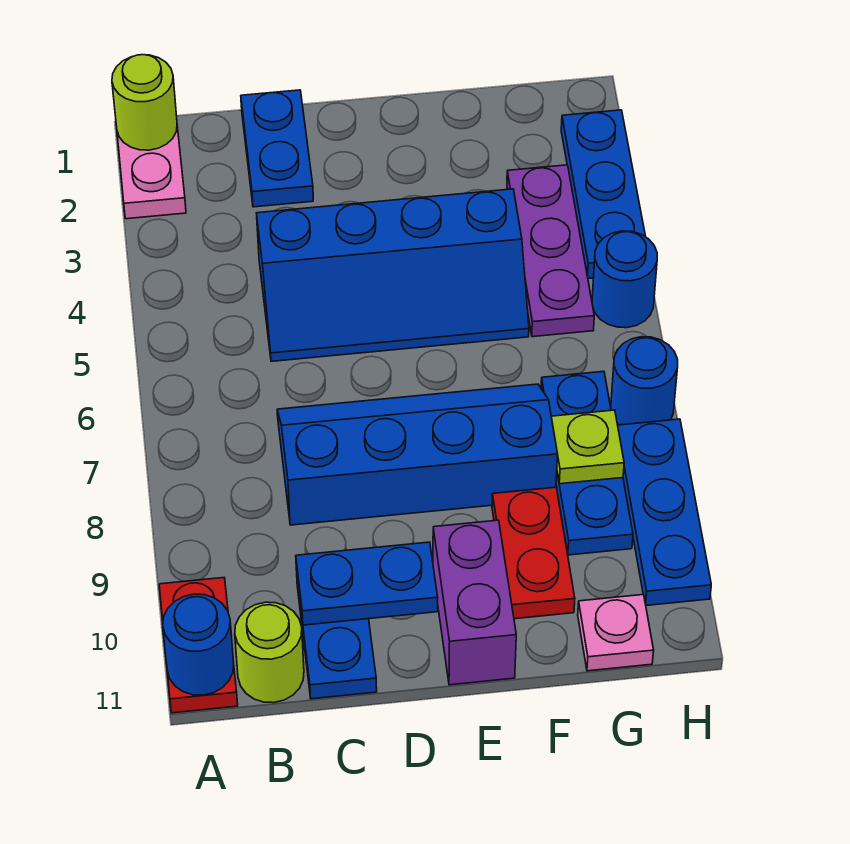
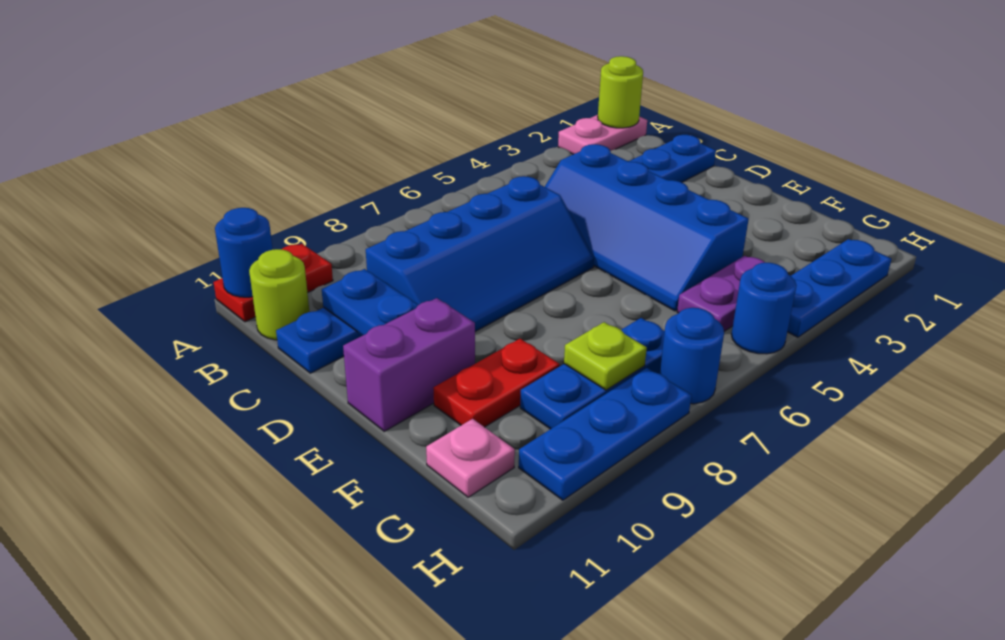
blue slope C7:F8 level 1 top 8 -> blue slope C6:D9 level 1 top C
purple plate G3:G5 level 1 -> purple plate G4:G5 level 1

